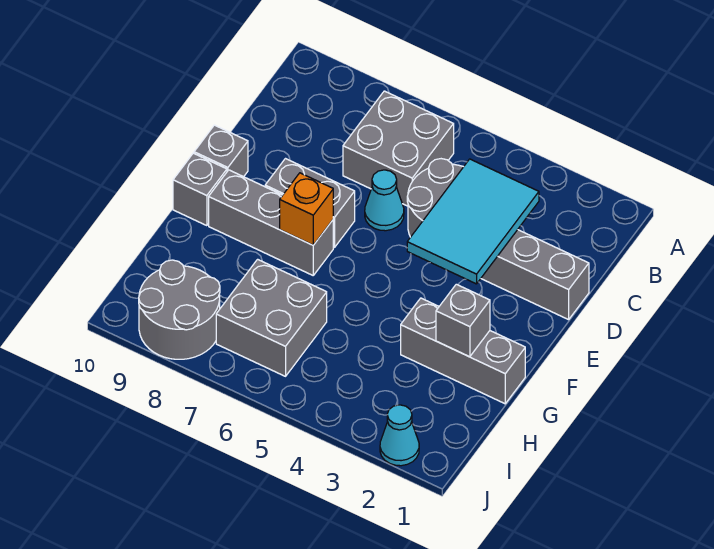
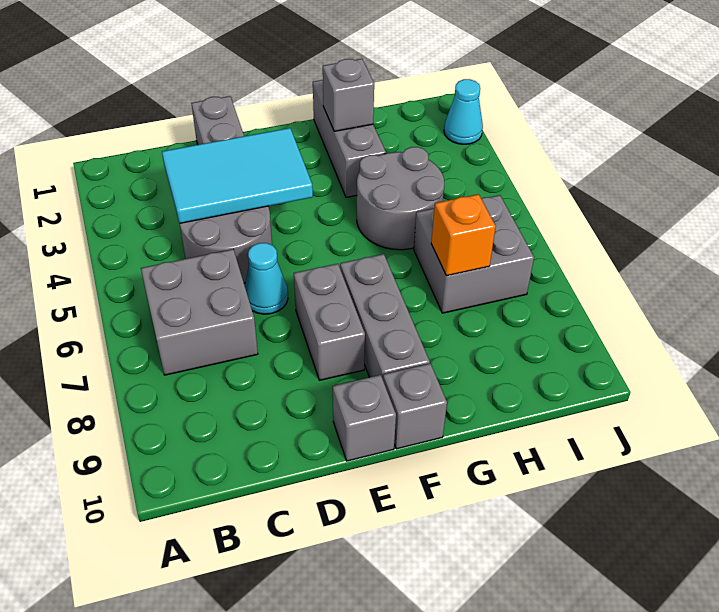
orange brick F7 level 2 -> orange brick H7 level 2
grey round brick I8:J9 level 1 -> grey round brick G4:H5 level 1

